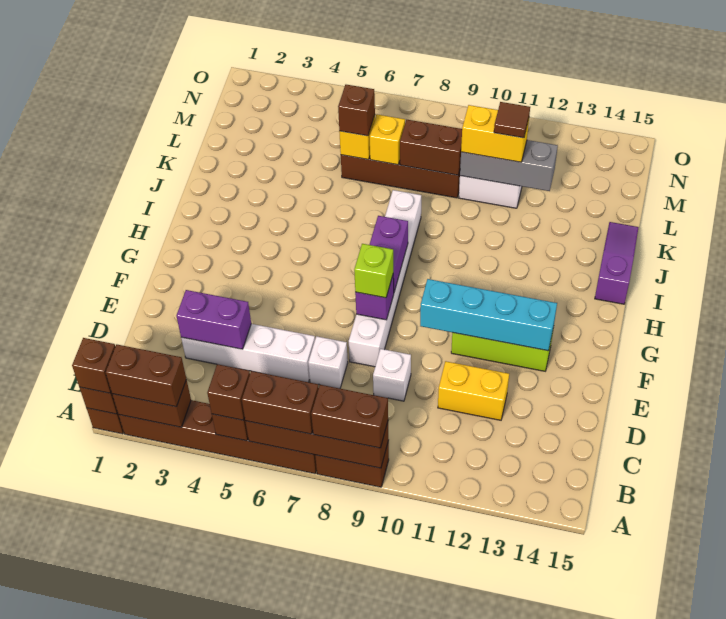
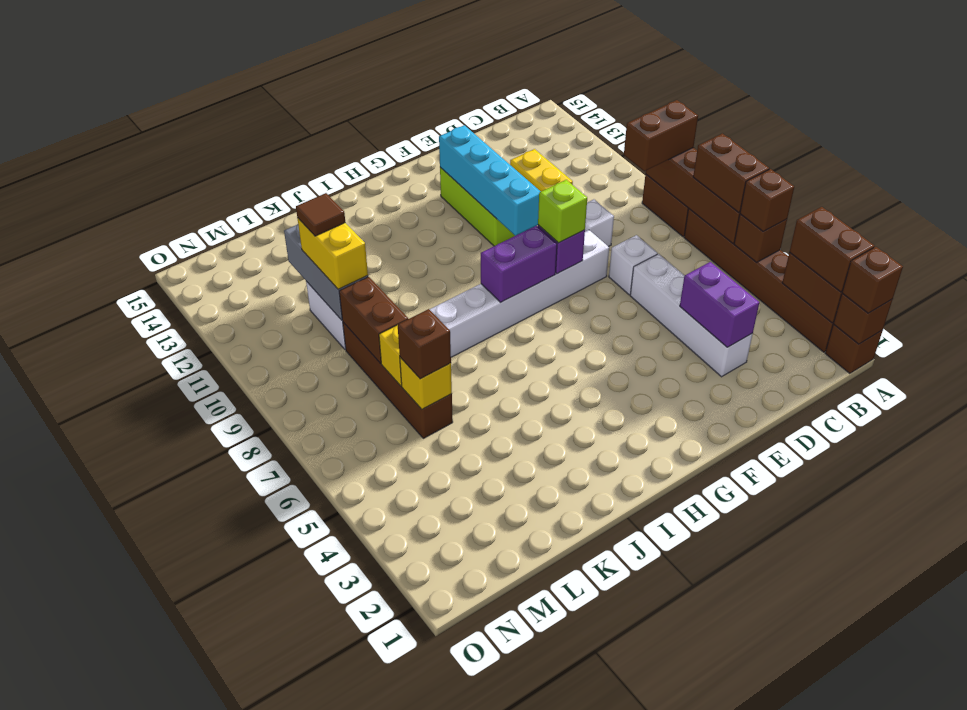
brown brick A8:A9 level 3 -> brown brick A9:B9 level 3
purple slope I15:K15 level 1 top I -> none

